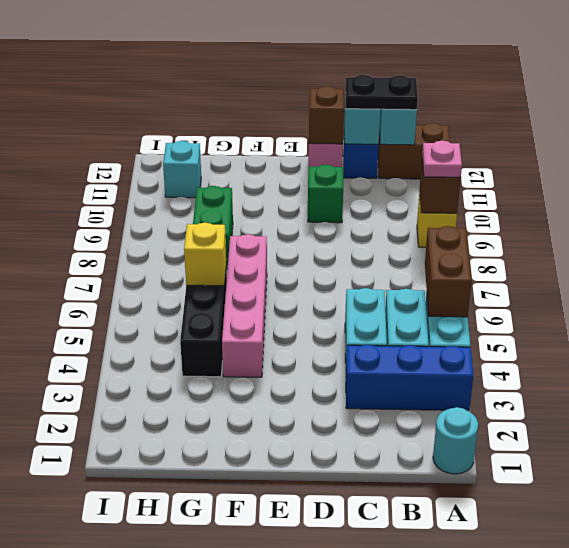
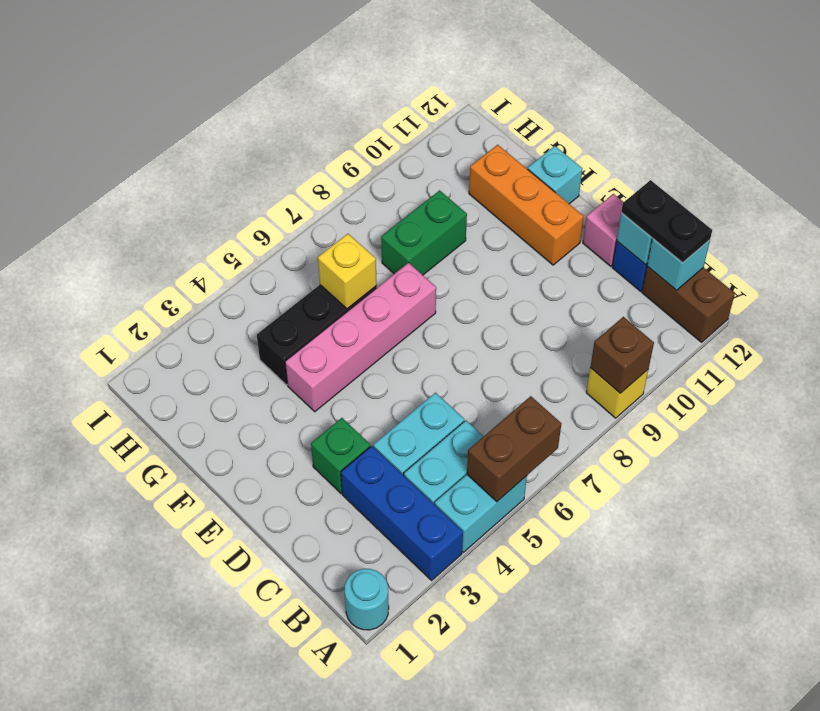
pink plate A9 level 3 -> none
green brick D10 level 1 -> green brick D3 level 1
brown brick D12 level 2 -> none
none -> orange brick E11:G11 level 1
cyan brick H11 level 1 -> cyan brick F12 level 1

